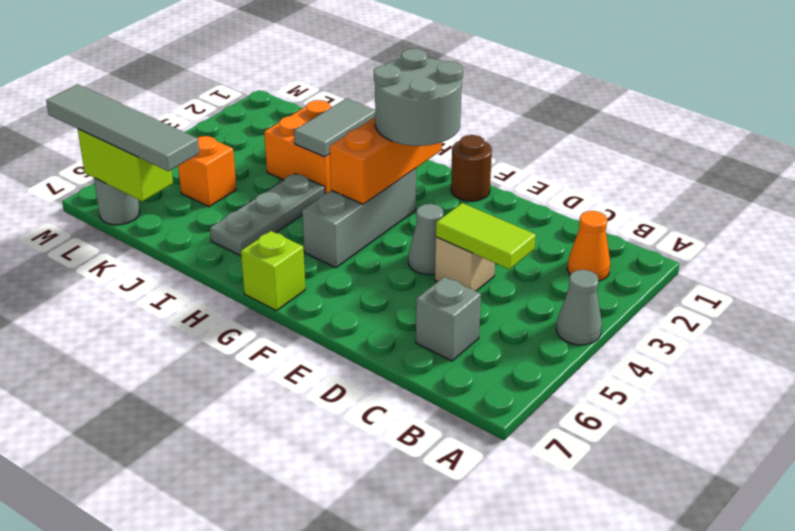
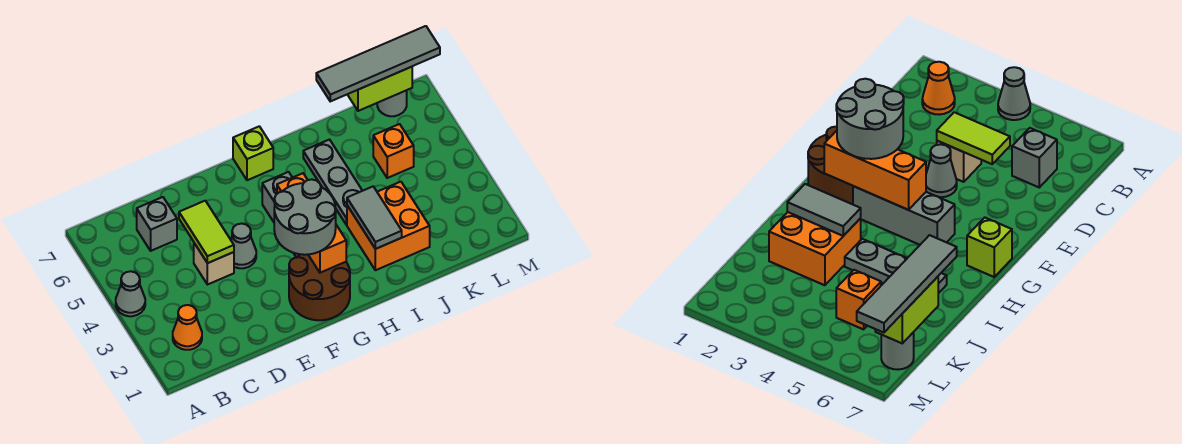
lime tile C4:D4 level 2 -> lime tile D4:D5 level 2
brown round brick F1 level 1 -> brown round brick F1:G2 level 1

